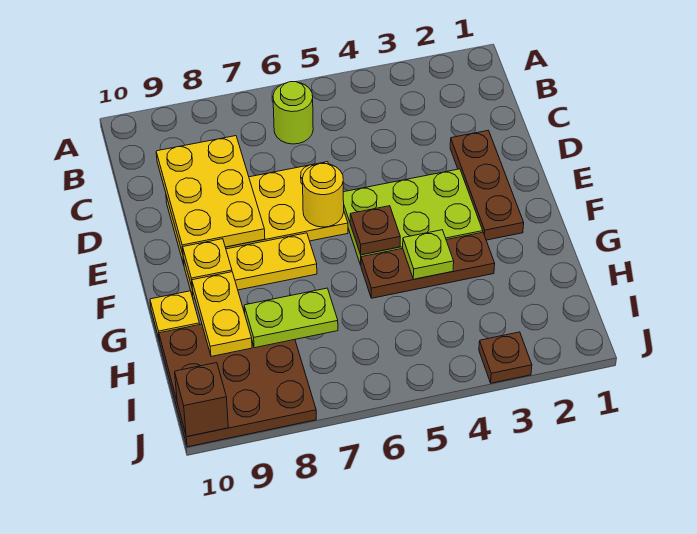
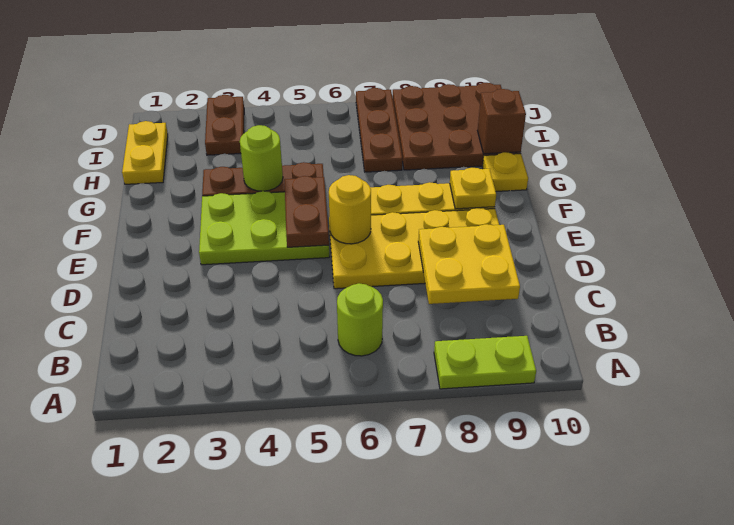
yellow plate C8:E9 level 2 -> yellow plate C8:D9 level 2
brown plate D2:F2 level 1 -> brown plate H7:J7 level 1
brown plate F5 level 2 -> brown plate E5:F5 level 2
lime plate G4 level 2 -> lime round brick G4 level 2
yellow plate G9:H9 level 2 -> yellow plate H1:I1 level 1
lime plate H7:H8 level 2 -> lime plate A8:A9 level 1
brown plate J3 level 1 -> brown plate I3:J3 level 1
brown brick J10 level 2 -> brown brick H10 level 2

